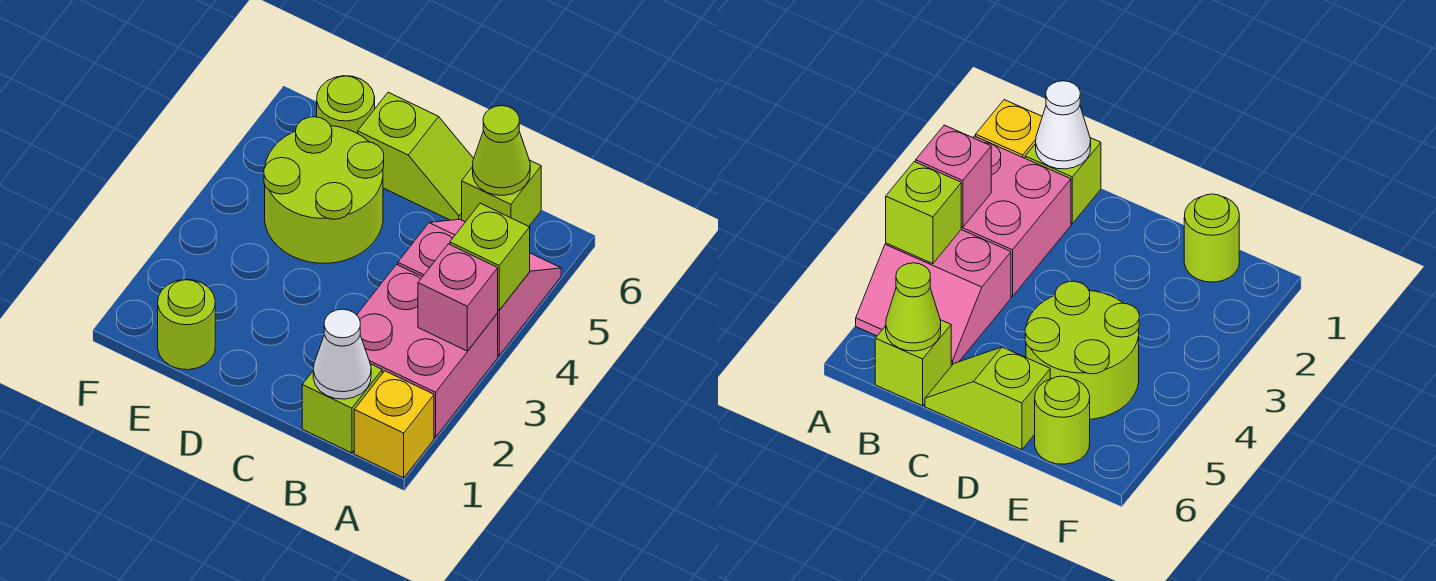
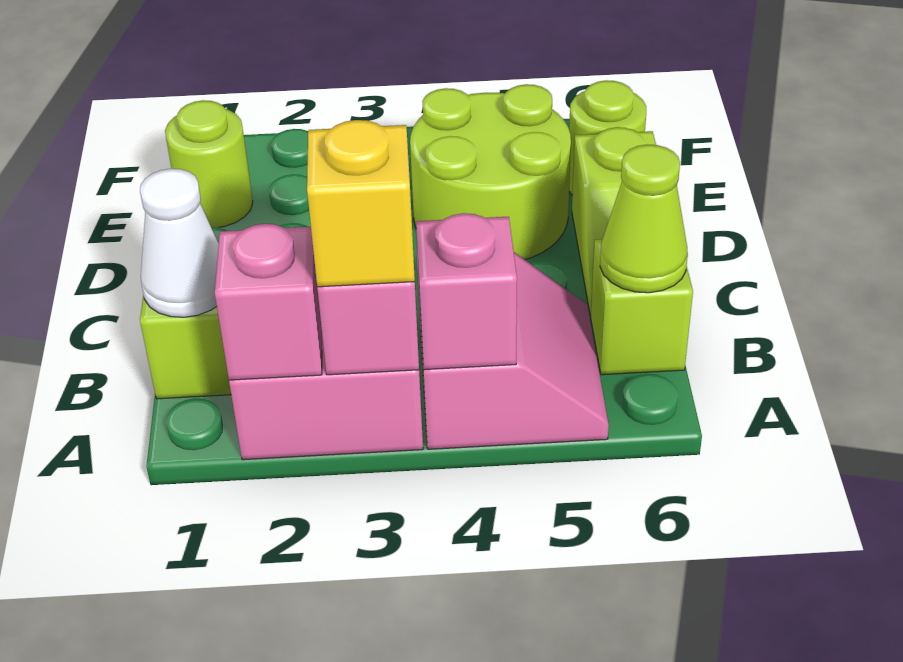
yellow brick A1 level 1 -> yellow brick A3 level 3
none -> pink brick A2 level 2
lime brick A4 level 2 -> pink brick A4 level 2

